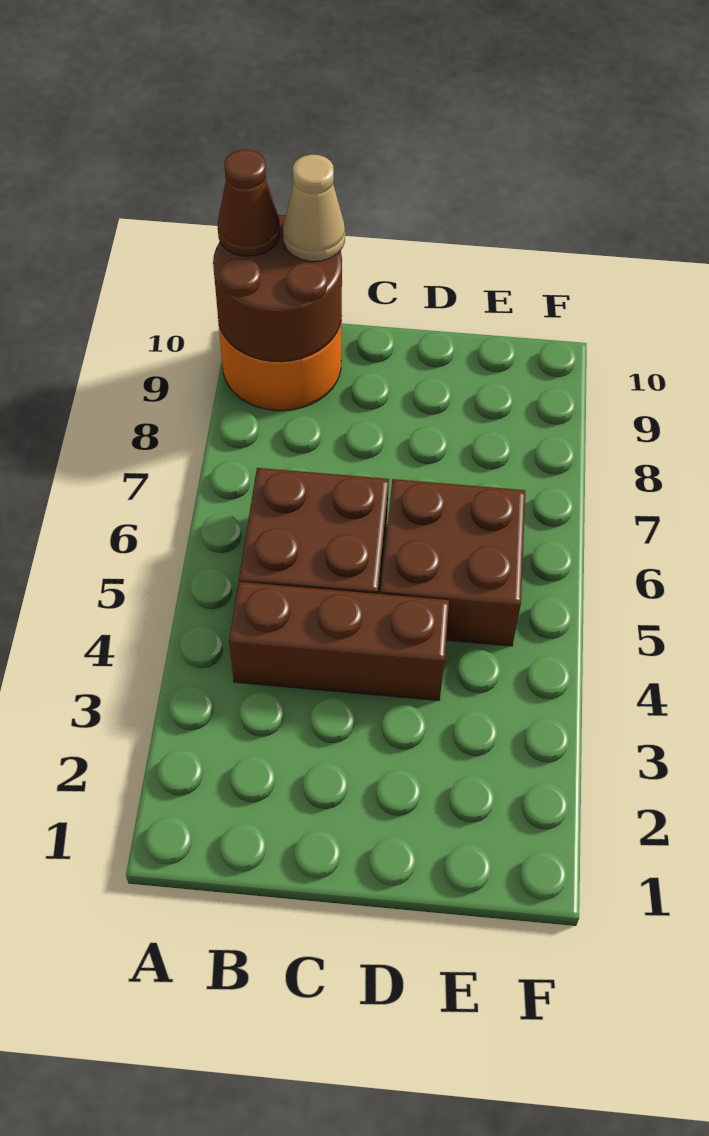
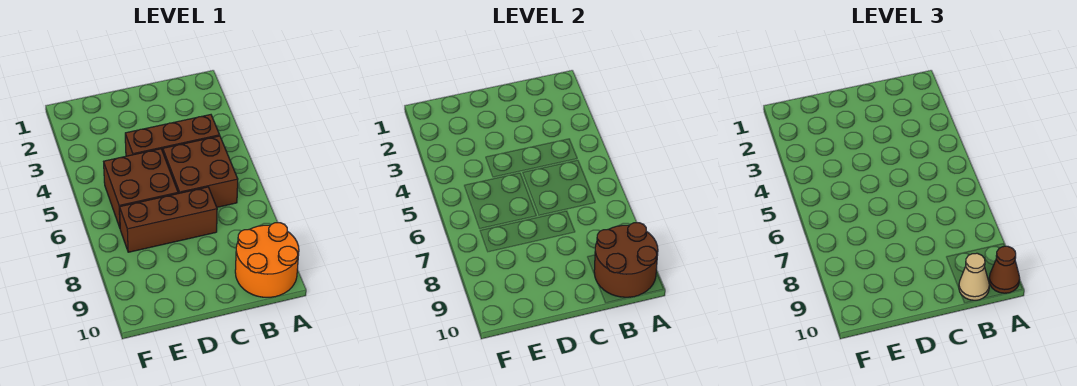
none -> brown brick C7:E7 level 1

